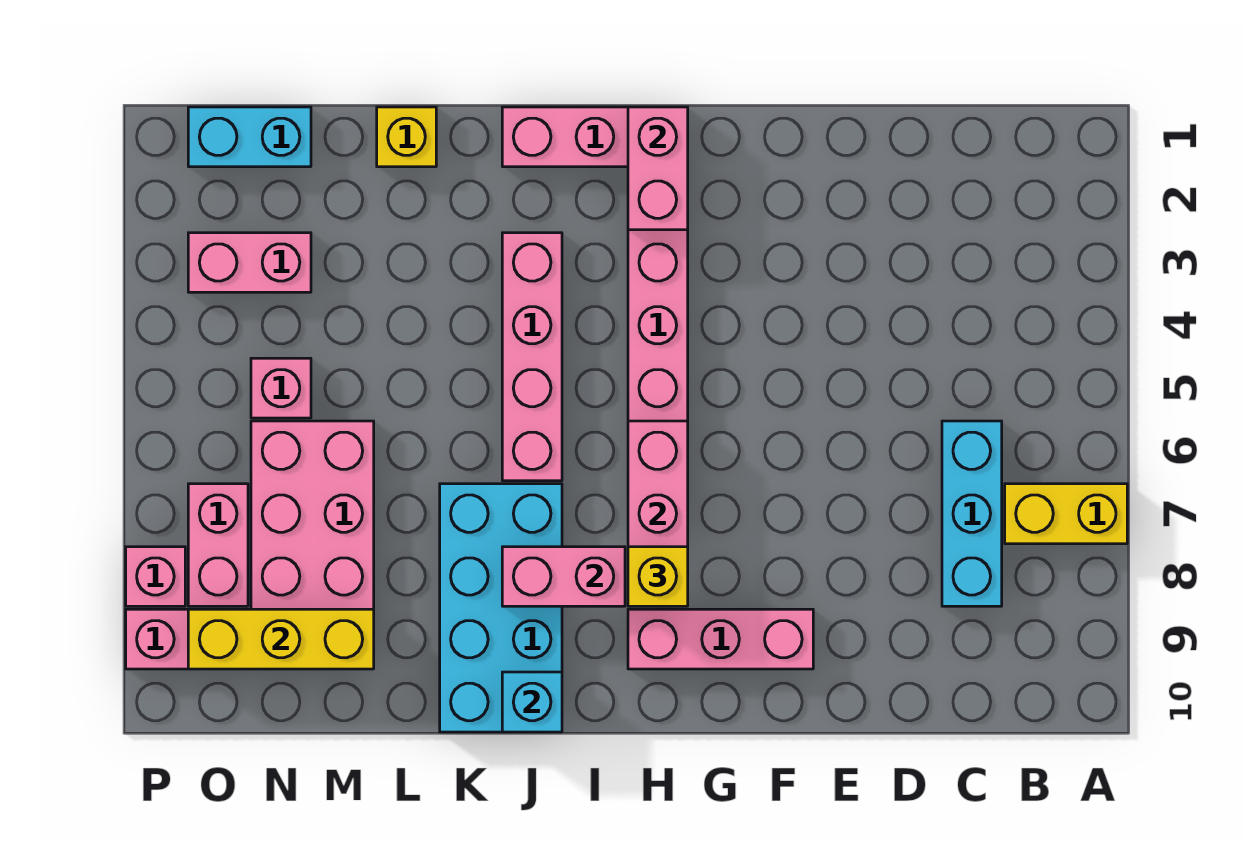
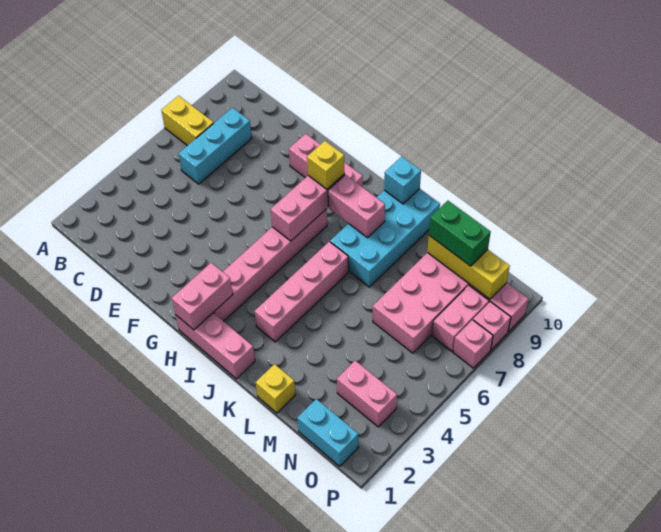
none -> green brick M9:N9 level 3
pink brick N5 level 1 -> pink brick P7 level 1

